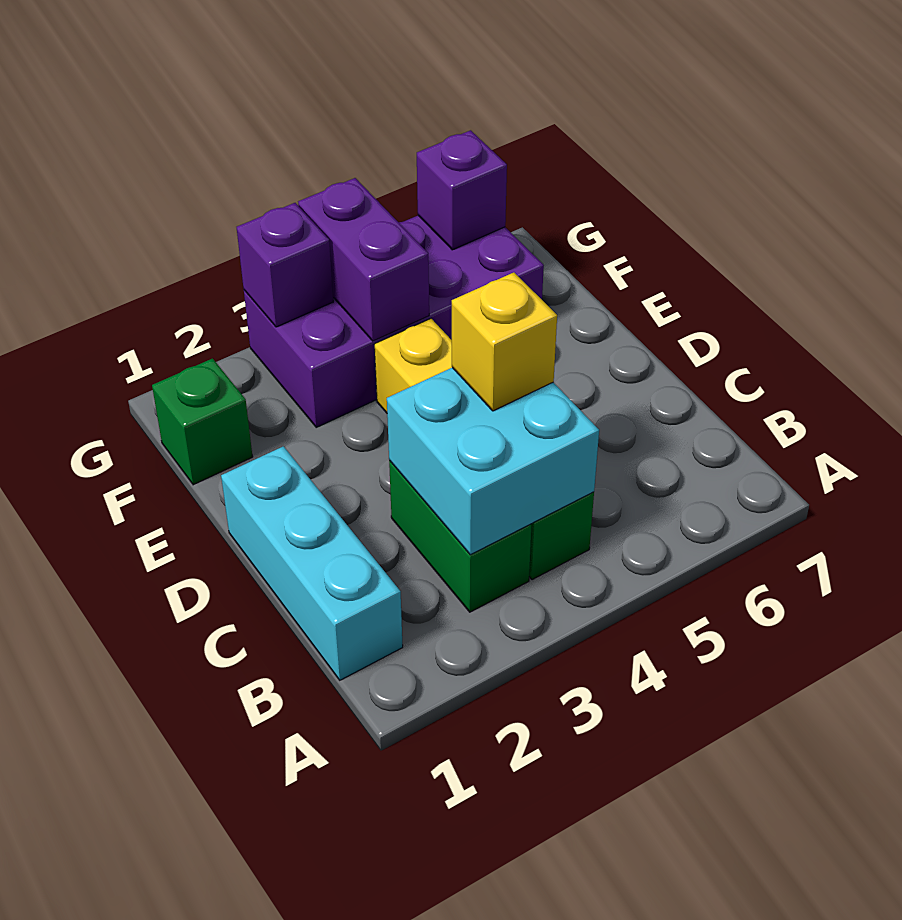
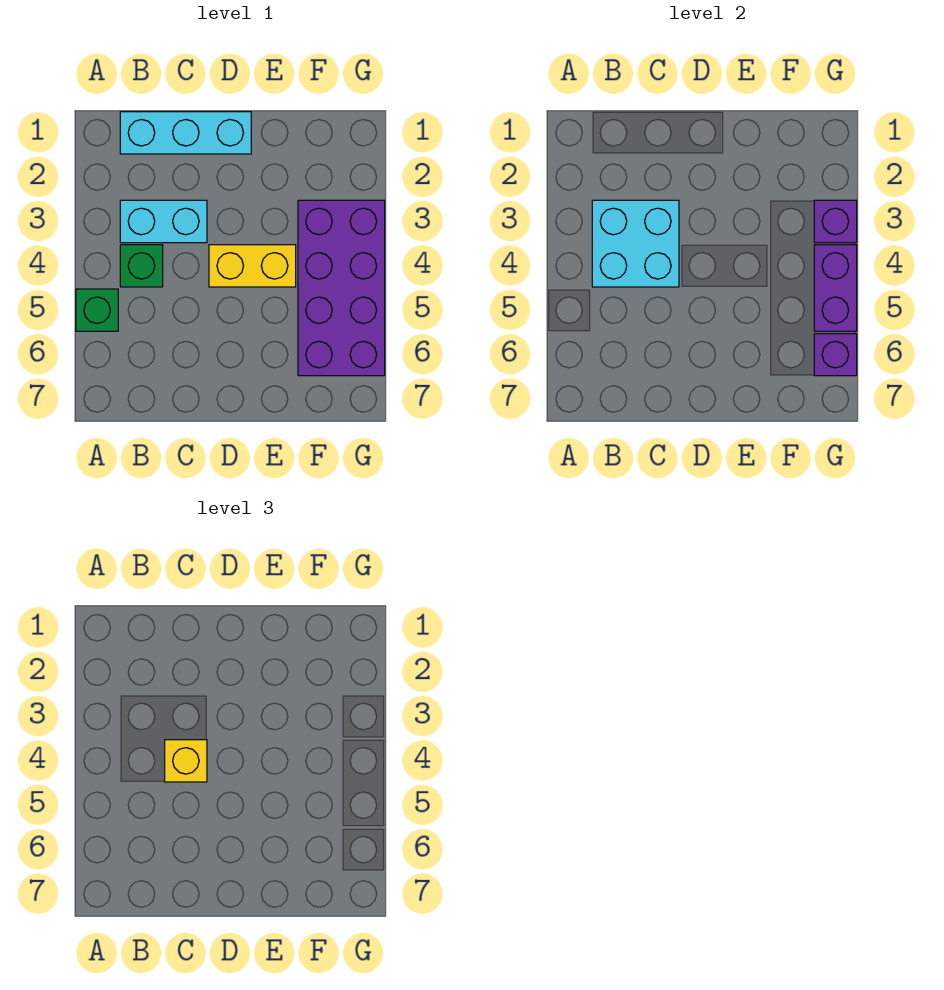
green brick B3:C3 level 1 -> cyan brick B3:C3 level 1
green brick F1 level 1 -> green brick A5 level 1
purple brick F4:G4 level 2 -> purple brick G4:G5 level 2

